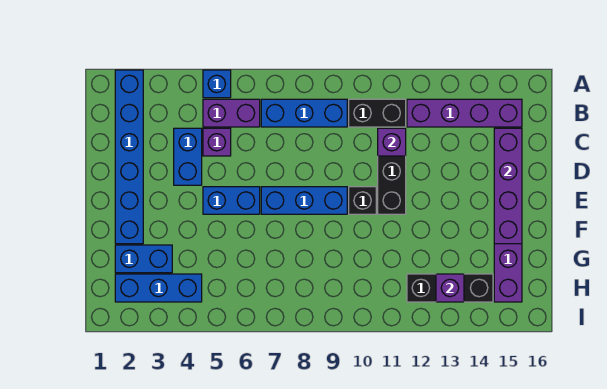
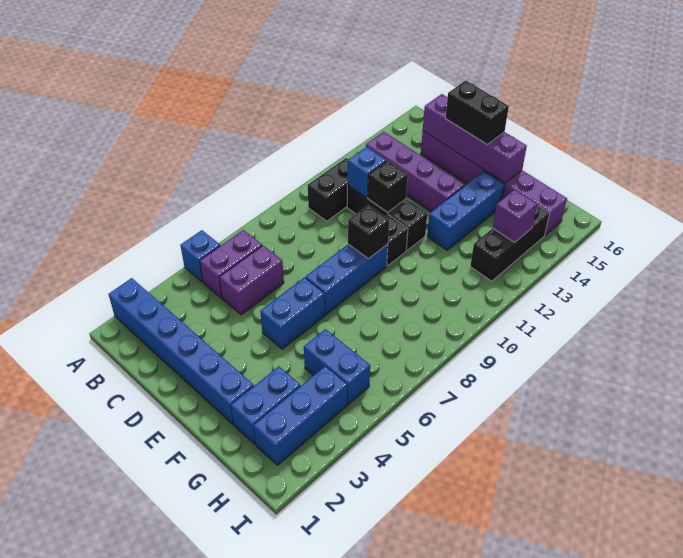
blue brick B7:B9 level 1 -> blue brick F12:F14 level 1
purple brick B12:B15 level 1 -> purple brick B13:E13 level 1
blue brick C4:D4 level 1 -> blue brick G5:H5 level 1
purple brick C5 level 1 -> purple brick C5:C6 level 1
purple brick C11 level 2 -> blue brick C11 level 2
none -> black brick D11 level 2
none -> black brick D15:E15 level 3
none -> black brick E9 level 2

